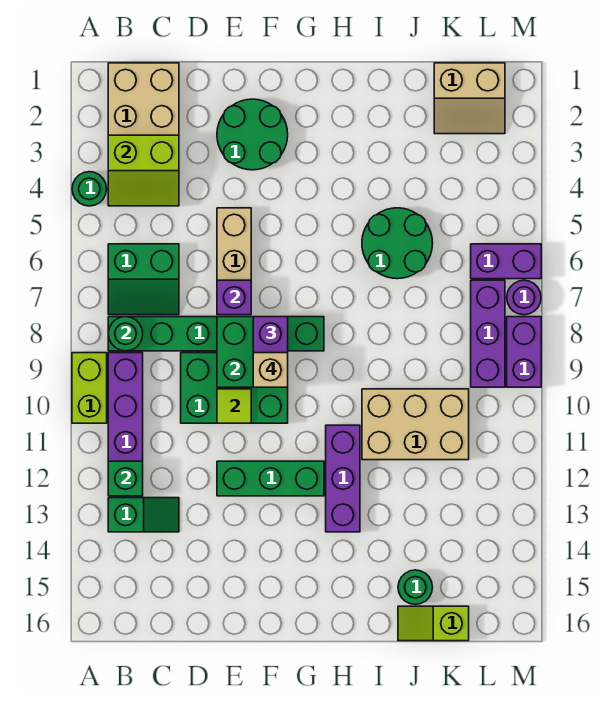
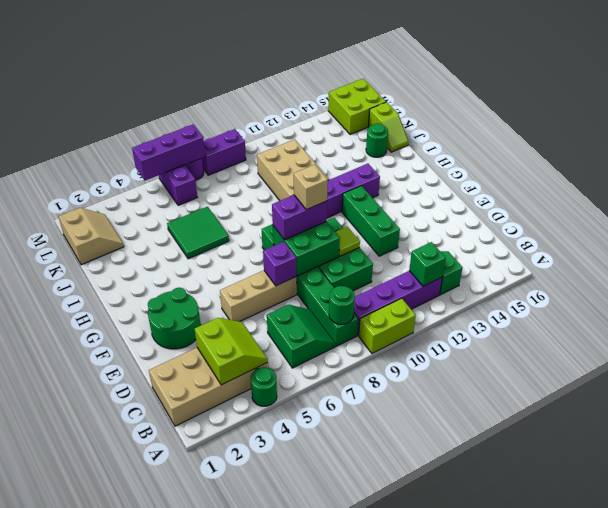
green round brick I5:J6 level 1 -> green tile I5:J6 level 1
purple brick L7:L9 level 1 -> purple brick M5:M7 level 2
none -> lime brick L15:M16 level 1

